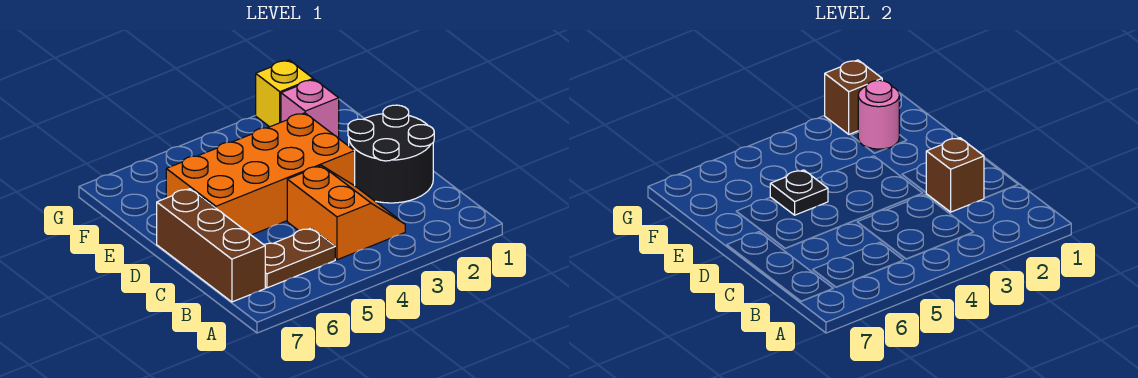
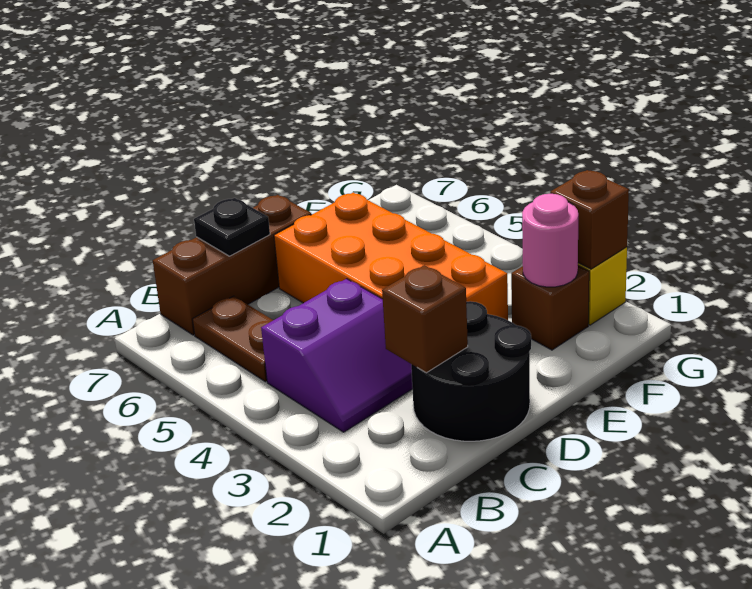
orange slope B3:C4 level 1 top 4 -> purple slope B3:C4 level 1 top 4
black plate E5 level 2 -> black plate C7 level 2
pink brick F2 level 1 -> brown brick F2 level 1

